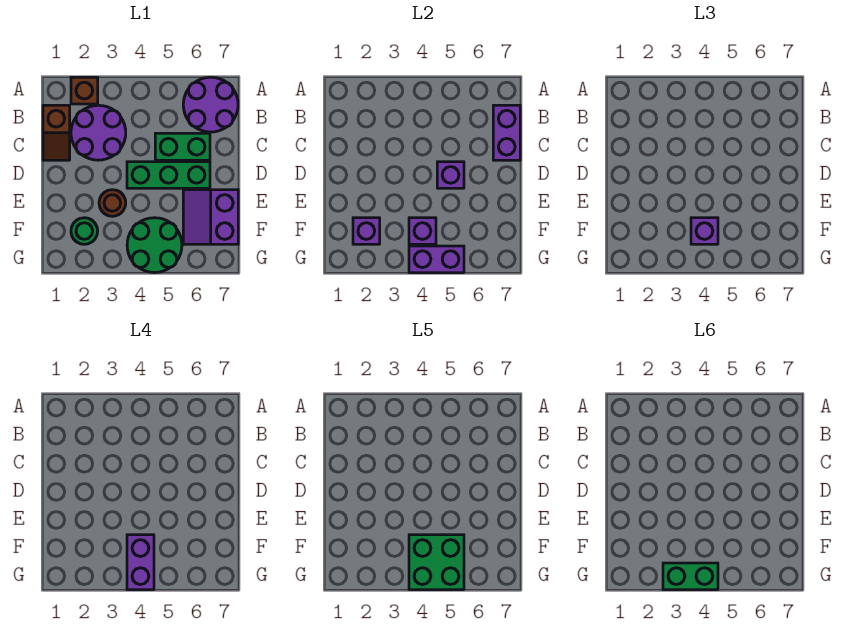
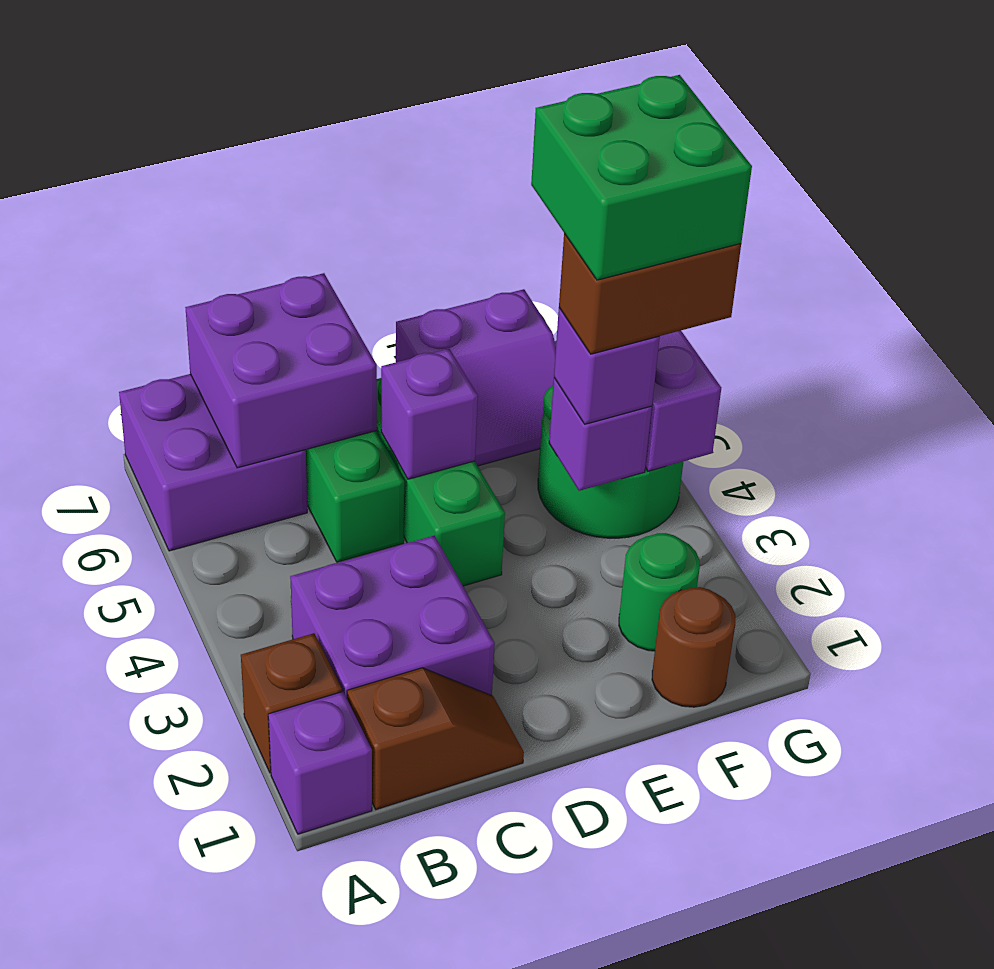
purple round brick A6:B7 level 1 -> purple brick A6:B7 level 1
purple round brick B2:C3 level 1 -> purple brick B2:C3 level 1
purple brick B7:C7 level 2 -> purple brick B6:C7 level 2
brown round brick E3 level 1 -> brown round brick F1 level 1
purple brick F2 level 2 -> purple brick A1 level 1
purple brick F4:G4 level 4 -> brown brick F4:G4 level 4
green brick G3:G4 level 6 -> none

